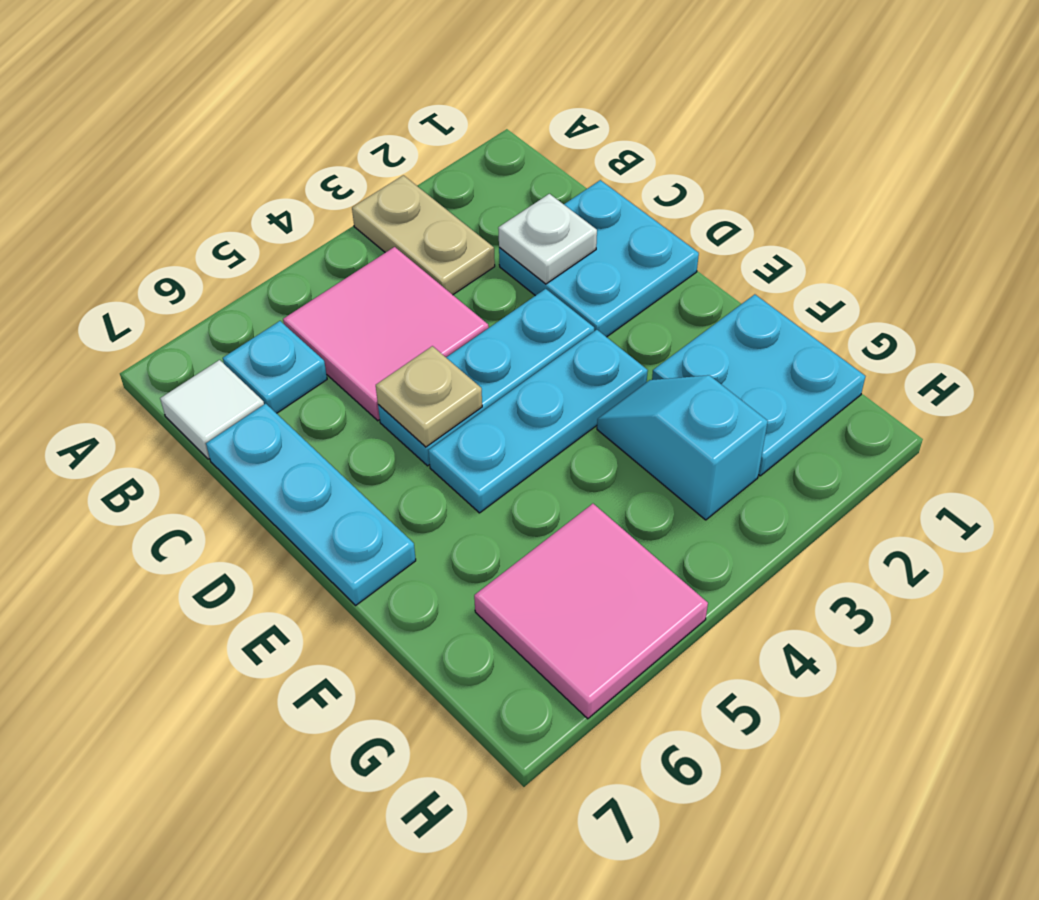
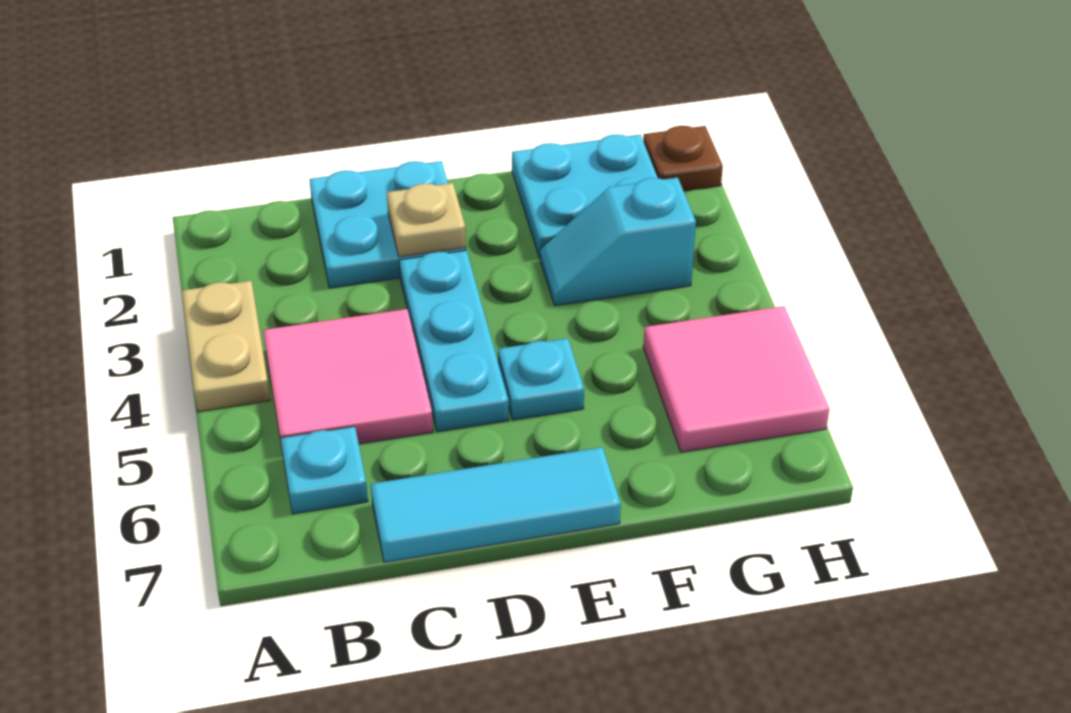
tan plate A3:B3 level 1 -> tan plate A3:A4 level 1
white tile B7 level 1 -> none
white plate C2 level 2 -> none
cyan plate C7:E7 level 1 -> cyan tile C7:E7 level 1
tan plate D5 level 2 -> tan plate D2 level 2
cyan plate E3:E5 level 1 -> cyan plate E5 level 1
none -> brown plate H1 level 1

